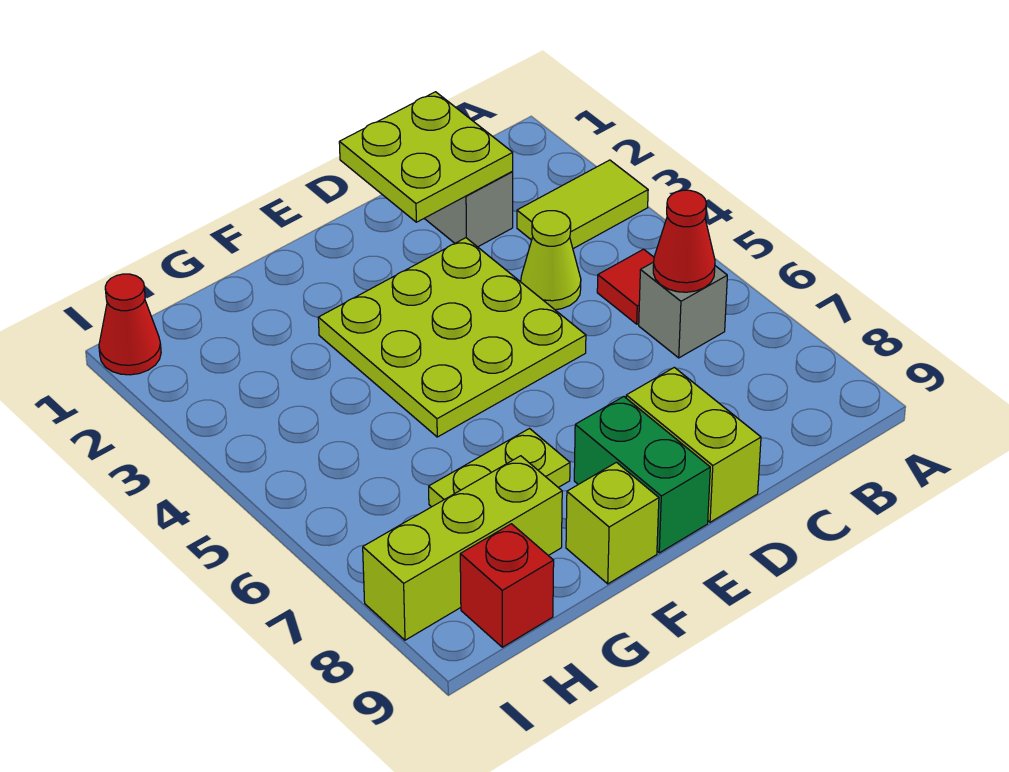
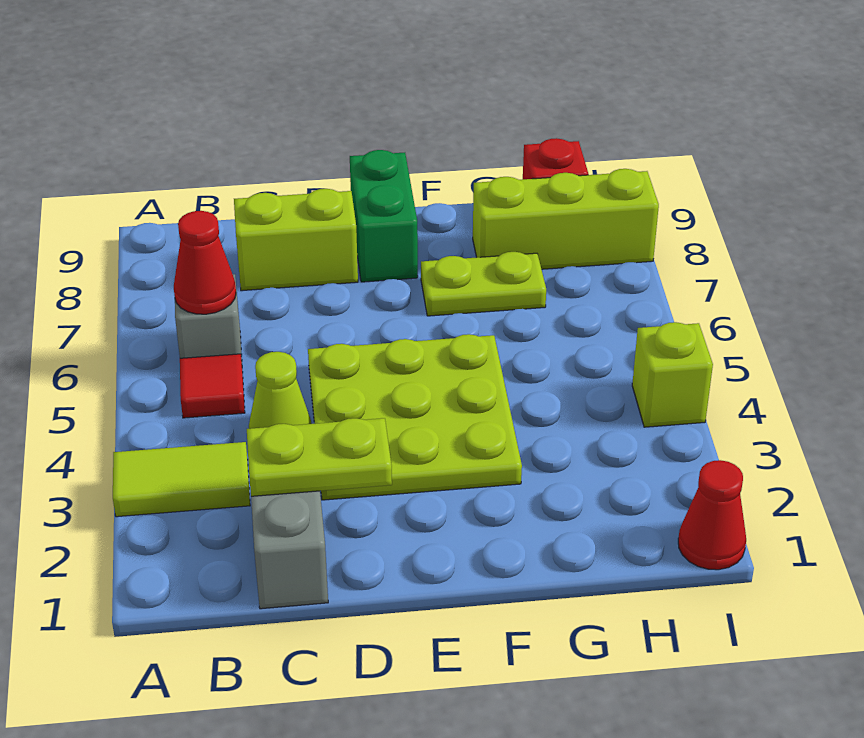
lime plate C1:D2 level 2 -> lime plate C2:D2 level 2
lime brick D8:D9 level 1 -> lime brick C8:D8 level 1
lime brick F9 level 1 -> lime brick I4 level 1

